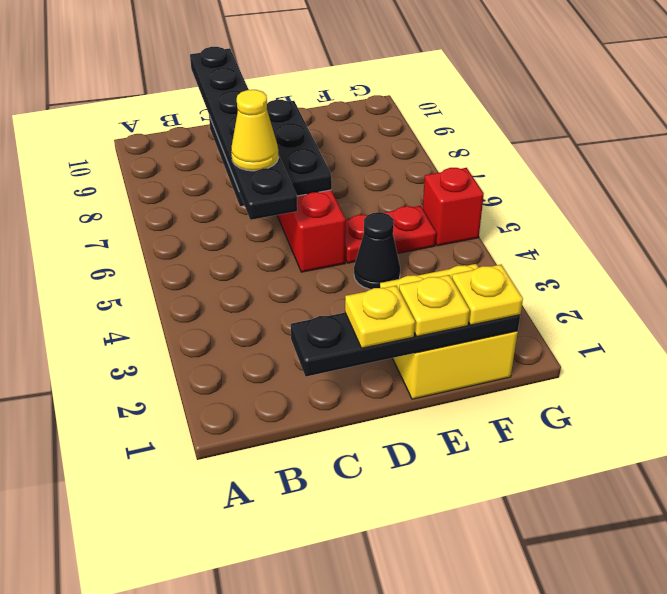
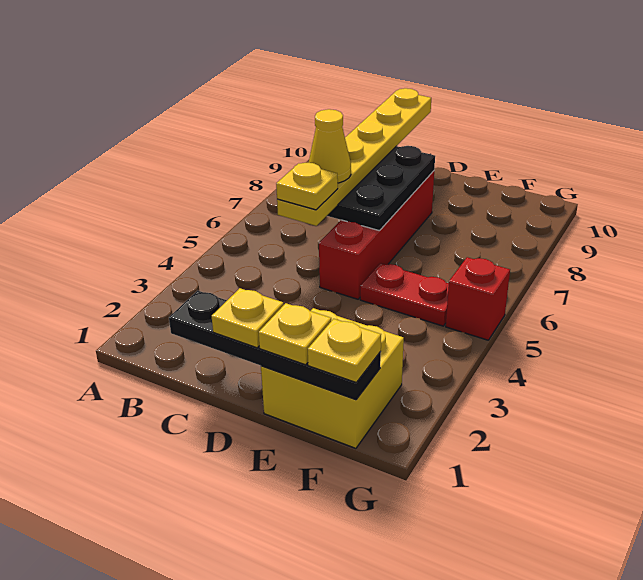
black plate C5:C10 level 3 -> yellow plate C5:C10 level 3
none -> yellow plate C5 level 4
black cone E4 level 1 -> none

